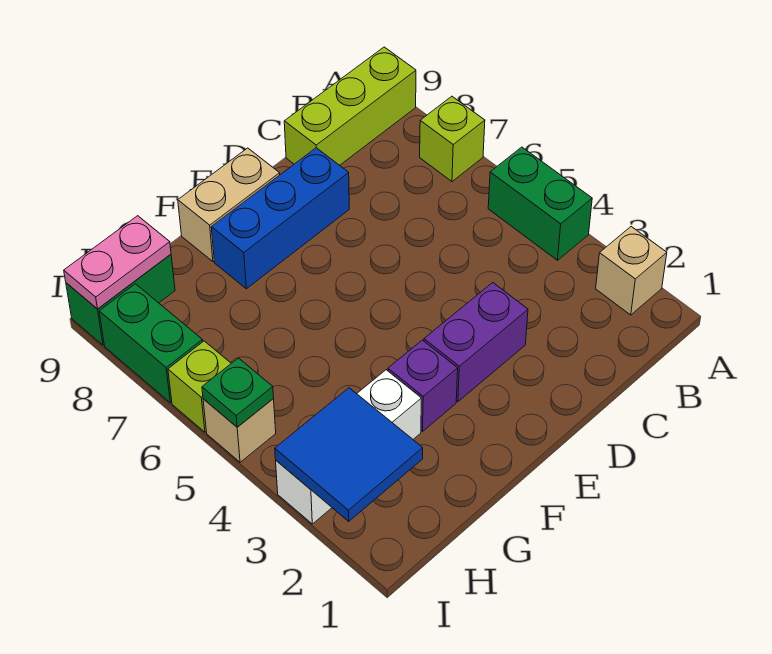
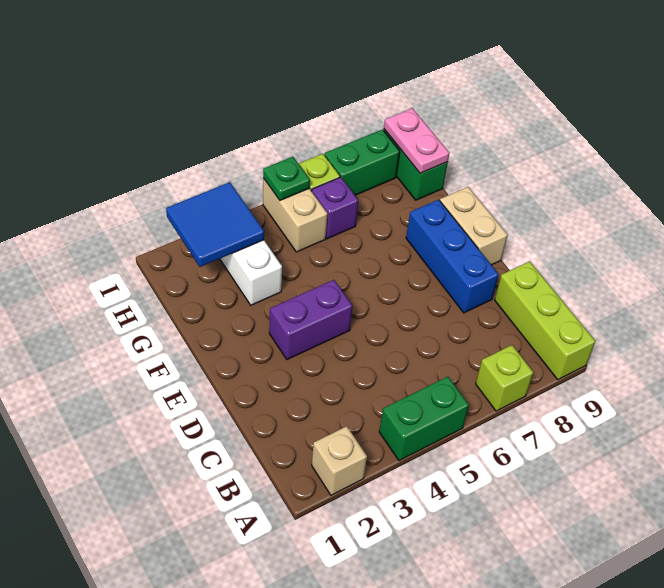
purple brick D3:E3 level 1 -> purple brick E3:E4 level 1
purple brick F3 level 1 -> purple brick H6 level 1
tan brick I5 level 1 -> tan brick H5:I5 level 1

